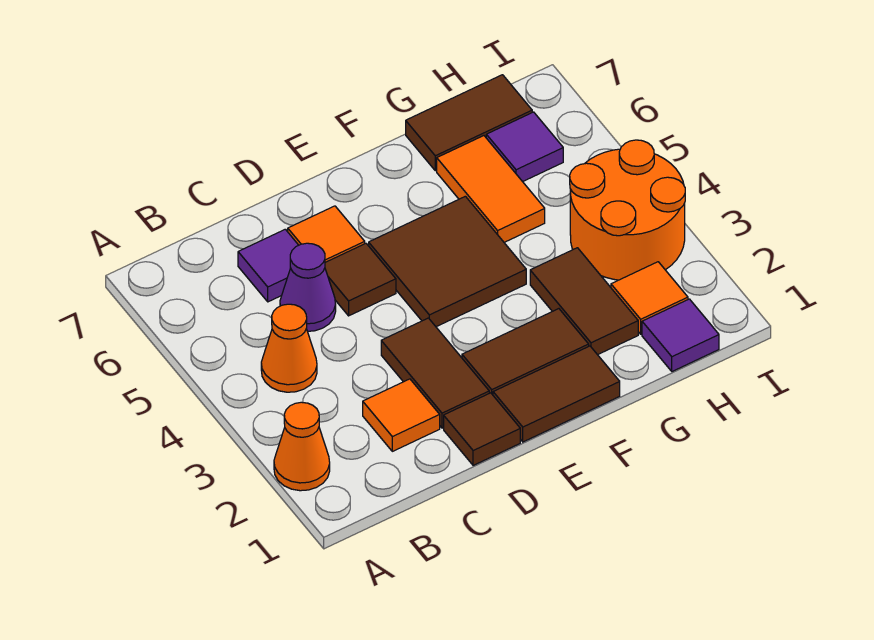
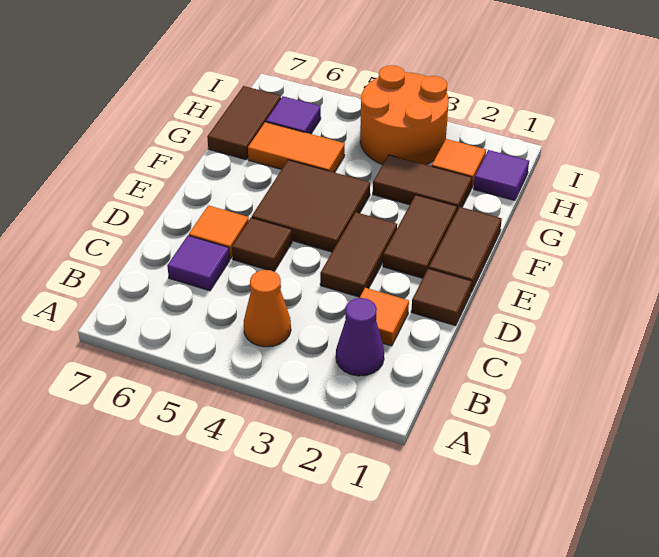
orange cone A2 level 1 -> none
purple cone C5 level 1 -> purple cone B2 level 1
brown tile D2:D3 level 1 -> brown tile D3:E3 level 1

